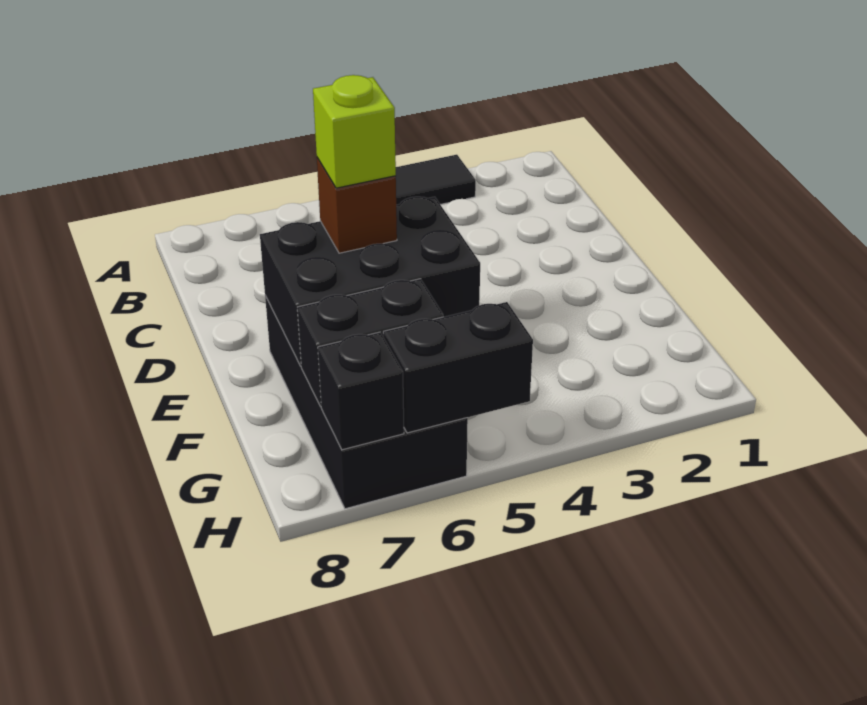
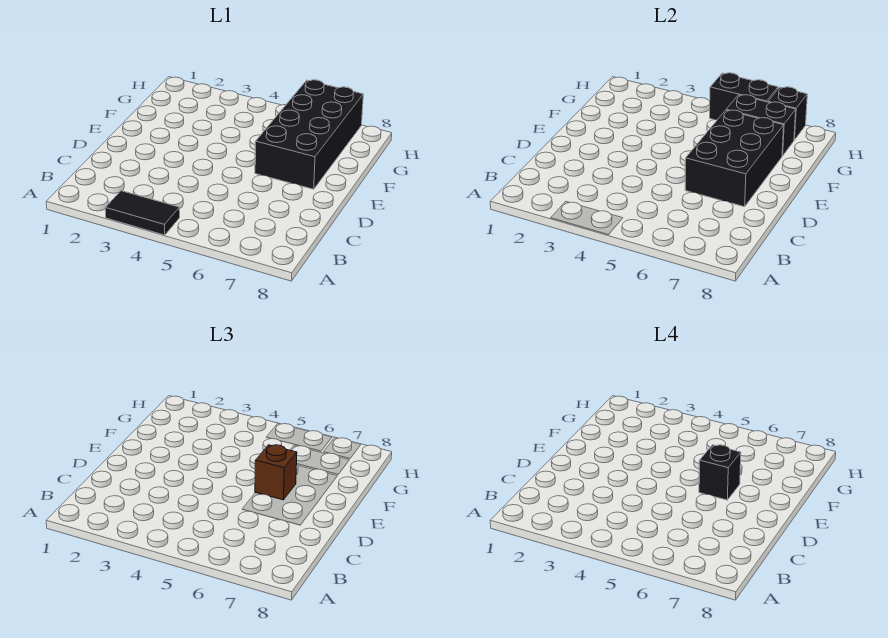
black brick E5:F7 level 2 -> black brick D6:F7 level 2
lime brick E6 level 4 -> black brick E6 level 4

